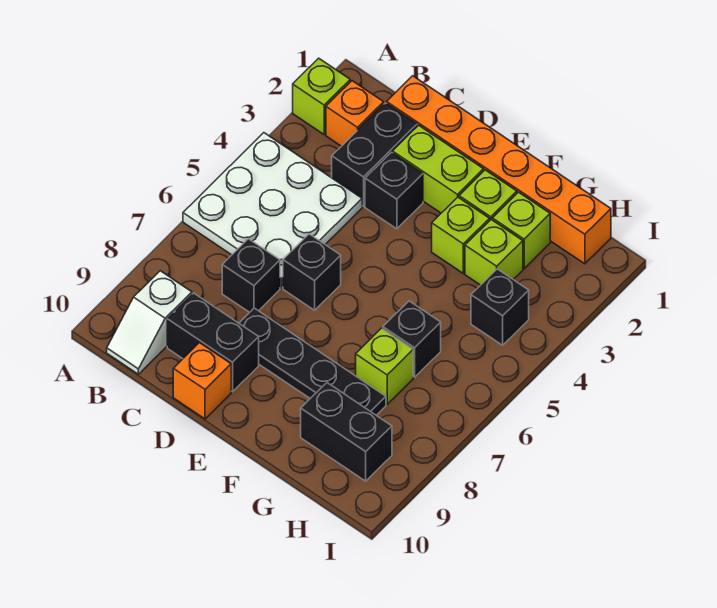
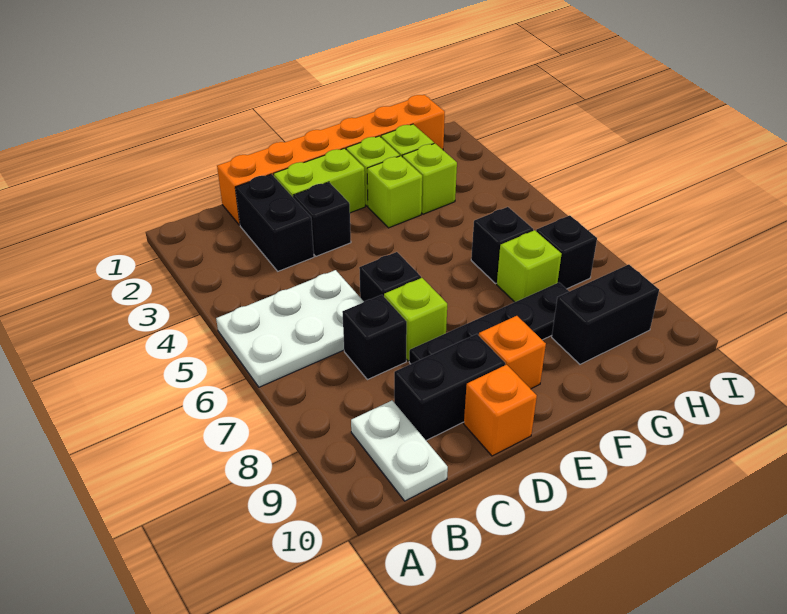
lime brick A2 level 1 -> lime brick D7 level 1
white plate A4:C6 level 1 -> white plate A5:C6 level 1
orange brick B2 level 1 -> orange brick E9 level 1
white slope B9:B10 level 1 top 9 -> white plate B9:B10 level 1
black brick H4 level 1 -> black brick H7 level 1

